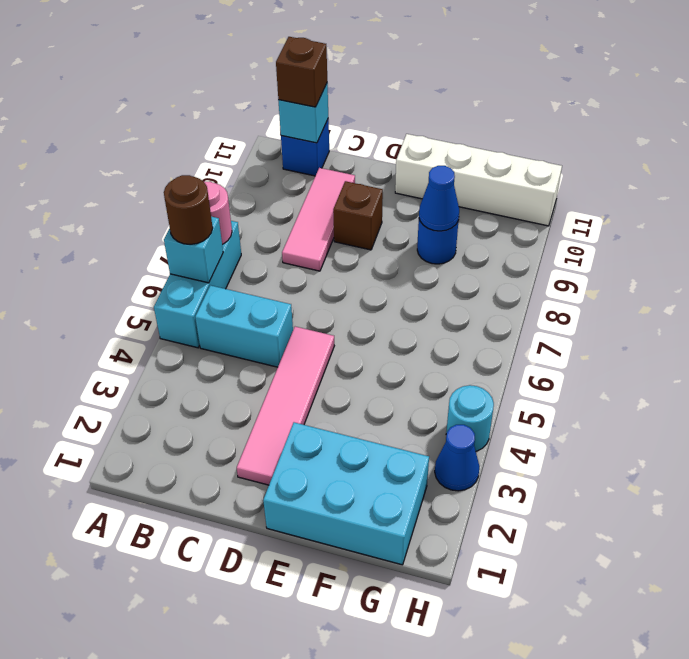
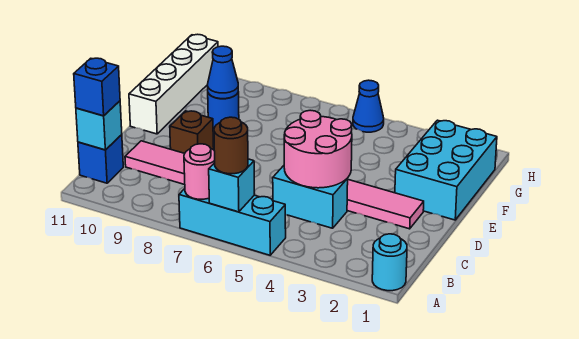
cyan brick B5:C5 level 1 -> cyan brick C4:C5 level 1
brown brick B11 level 3 -> blue brick B11 level 3
none -> pink round brick C4:D5 level 2
blue cone H3 level 1 -> blue cone H5 level 1
cyan round brick H4 level 1 -> cyan round brick A1 level 1

